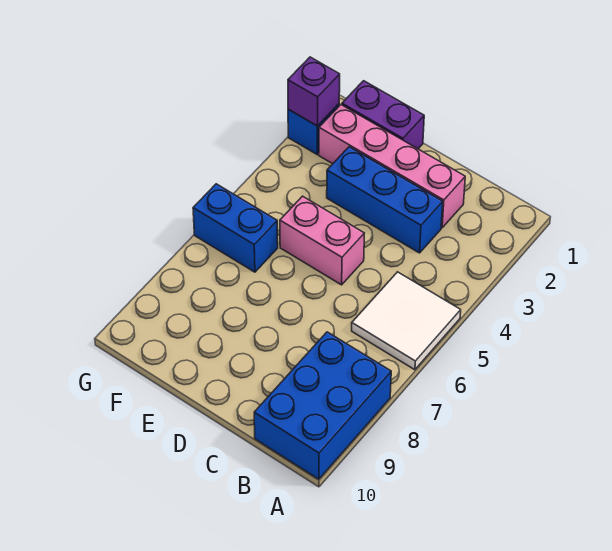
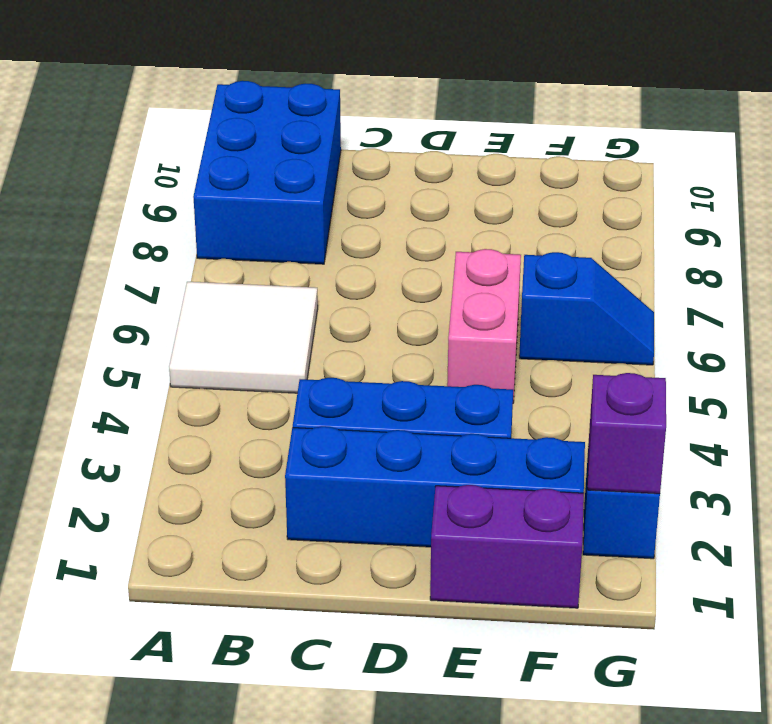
pink brick C2:F2 level 1 -> blue brick C2:F2 level 1
pink brick D5:E5 level 1 -> pink brick E5:E6 level 1
blue brick F6:G6 level 1 -> blue slope F6:G6 level 1 top F

